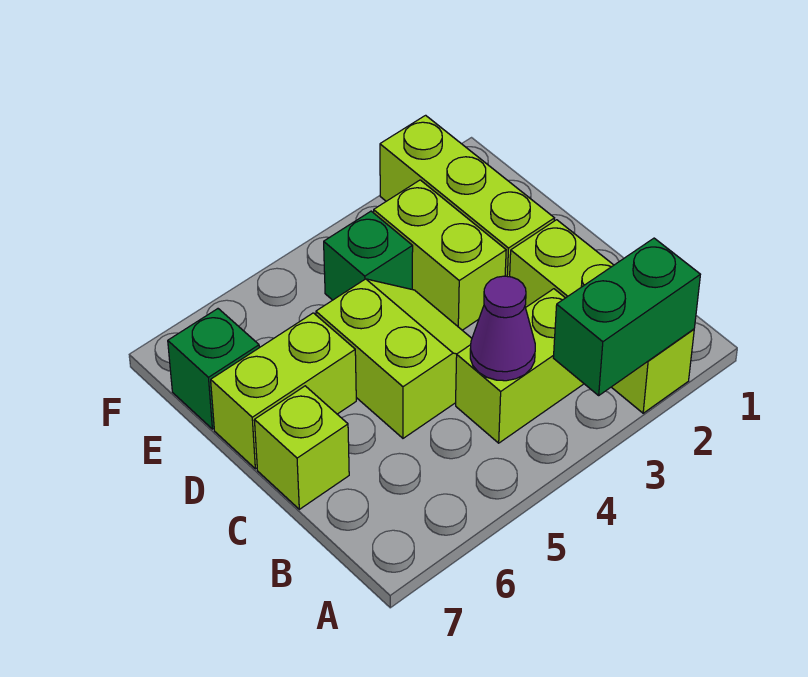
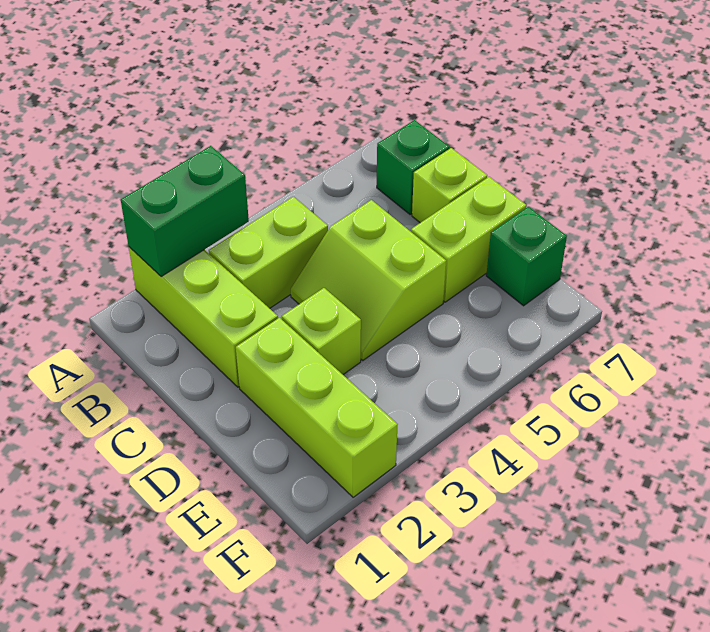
purple cone B4 level 2 -> none
lime brick D3:E3 level 1 -> lime brick D3 level 1
green brick E4 level 1 -> green brick B7 level 1

